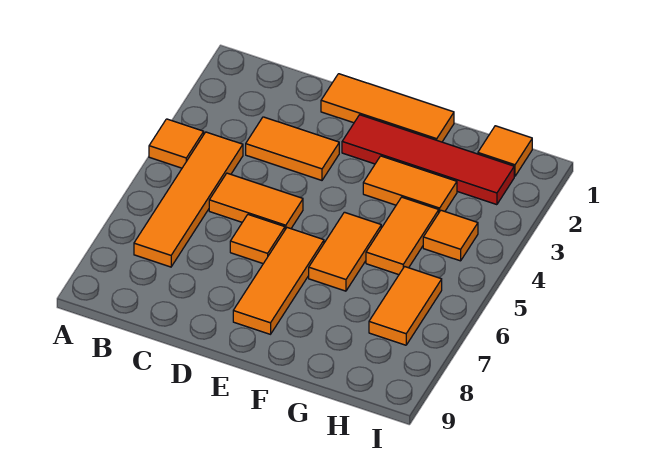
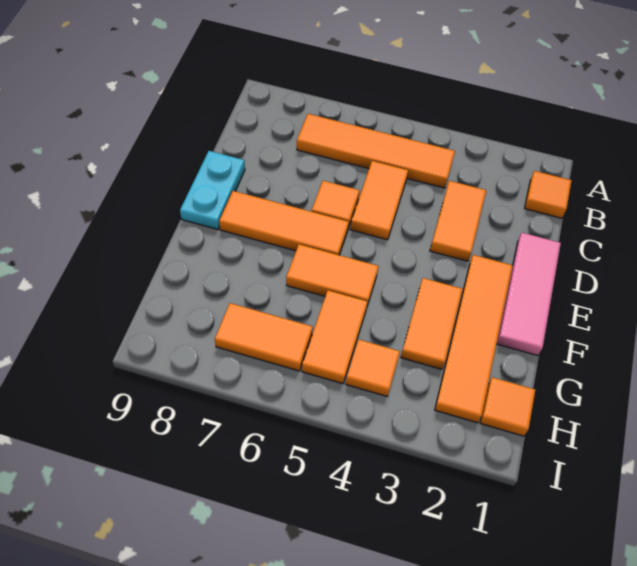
orange tile A4 level 1 -> orange tile B1 level 1
orange tile D1:F1 level 1 -> pink tile D1:F1 level 1
none -> cyan plate D9:E9 level 1
red tile E2:H2 level 1 -> orange tile E2:H2 level 1
orange tile G4:G5 level 1 -> orange tile G5:H5 level 1

